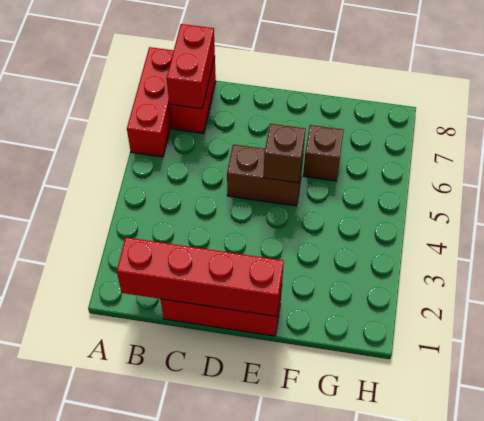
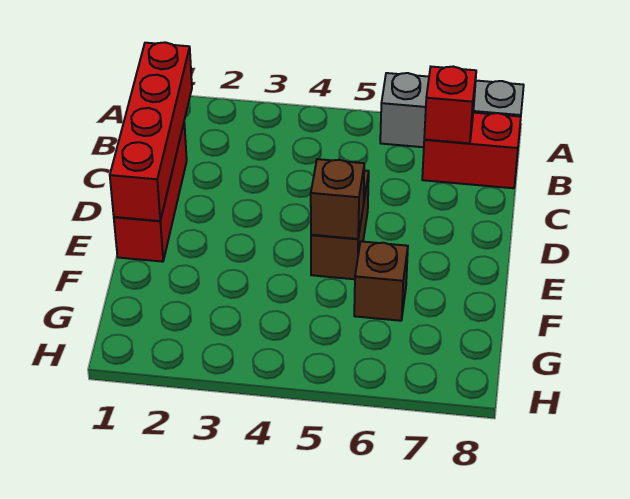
red brick A6:A8 level 1 -> grey brick A6:A8 level 1
red brick B7:B8 level 2 -> red brick B7 level 2

